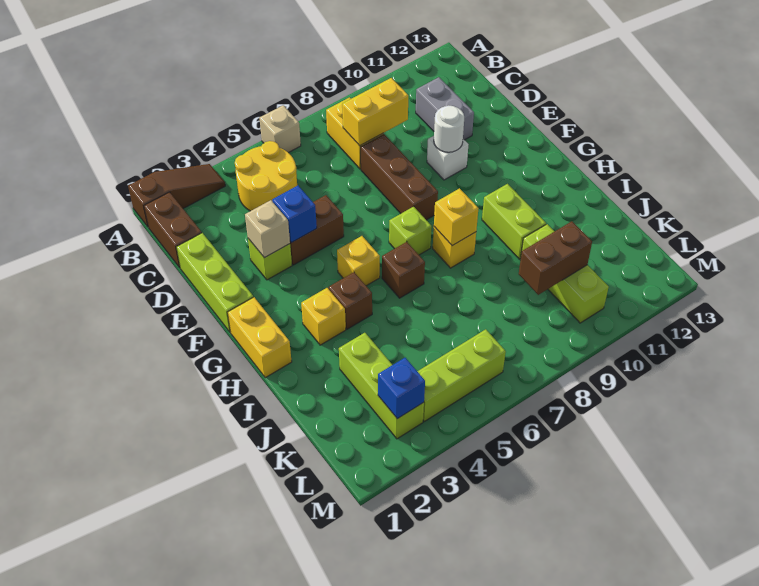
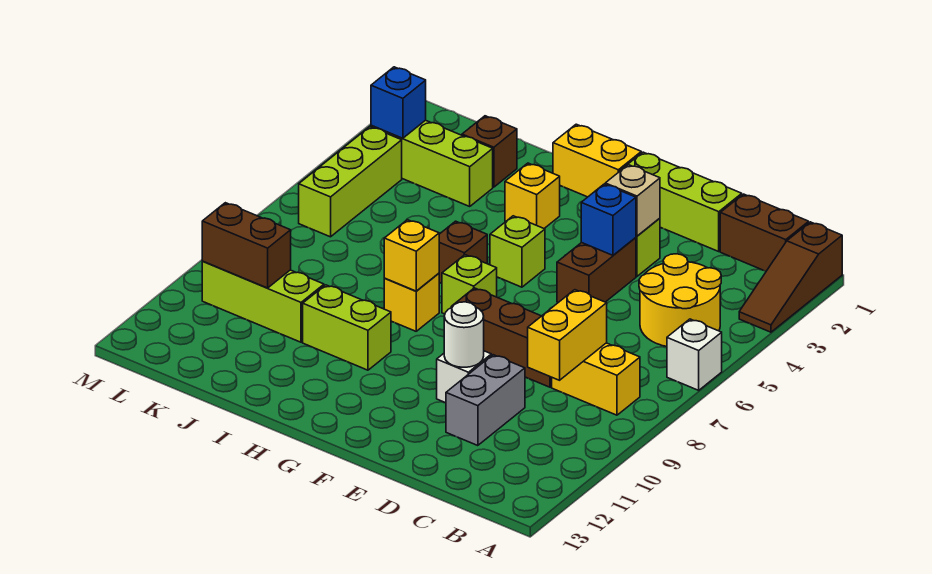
tan brick A6 level 1 -> white brick A6 level 1
grey brick C11:D11 level 1 -> grey brick D10:D11 level 1
yellow brick G5 level 1 -> lime brick G5 level 1
brown brick H4 level 1 -> brown brick J2 level 1
brown brick K9:K10 level 2 -> brown brick K10:L10 level 2

